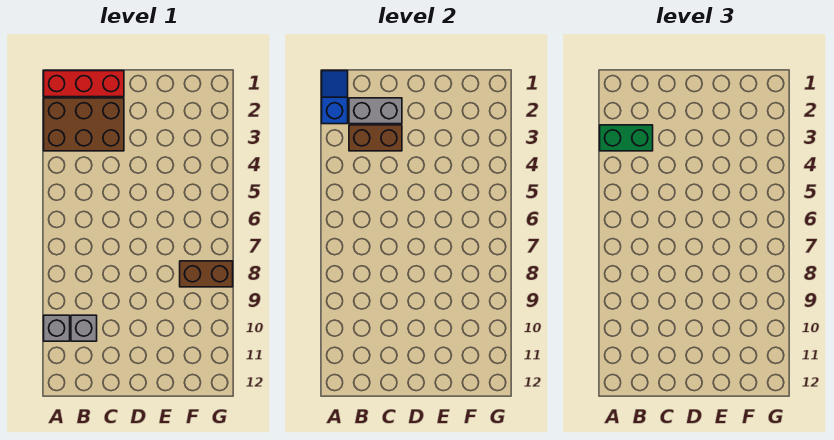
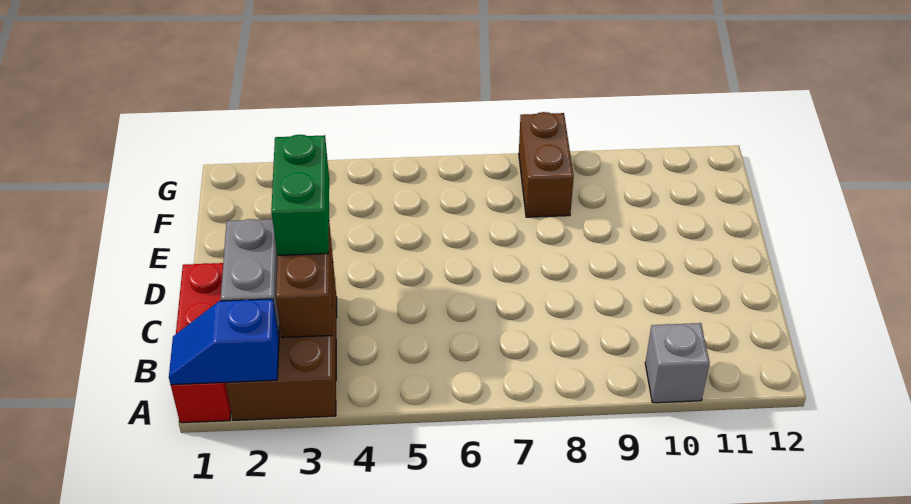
green brick A3:B3 level 3 -> green brick C3:D3 level 3
grey brick B10 level 1 -> none

